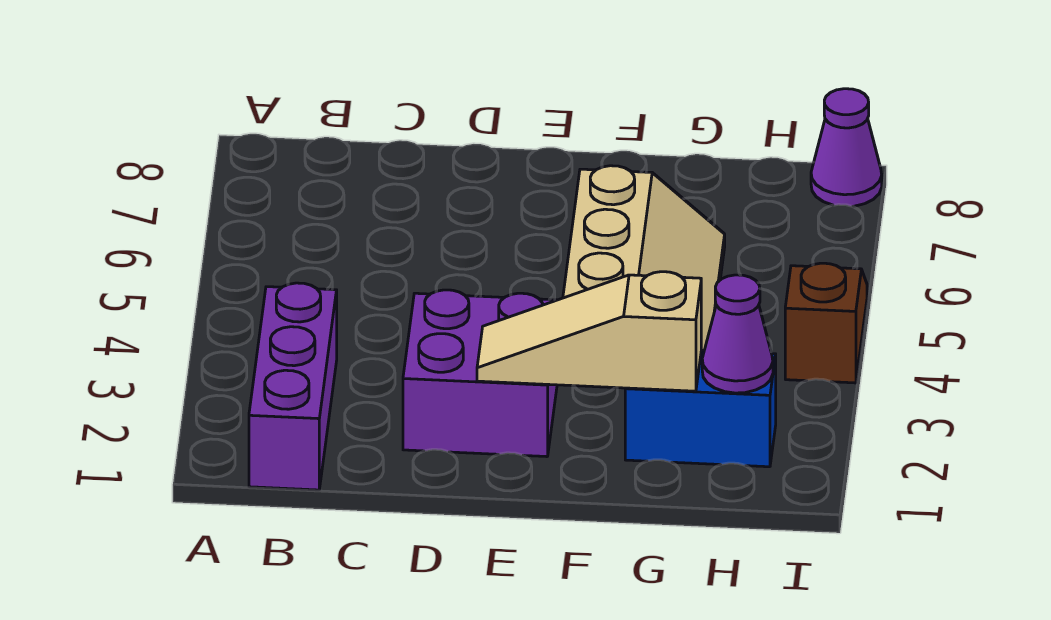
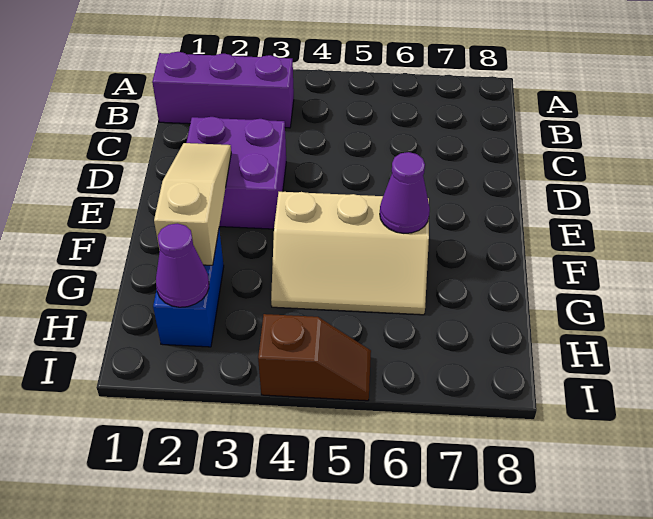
purple cone I8 level 1 -> purple cone F6 level 2

